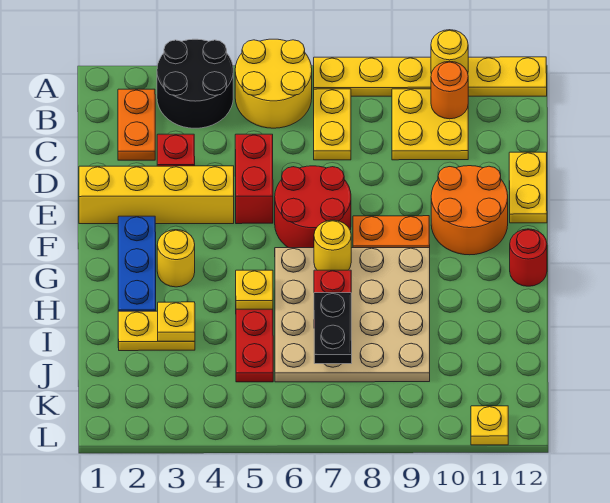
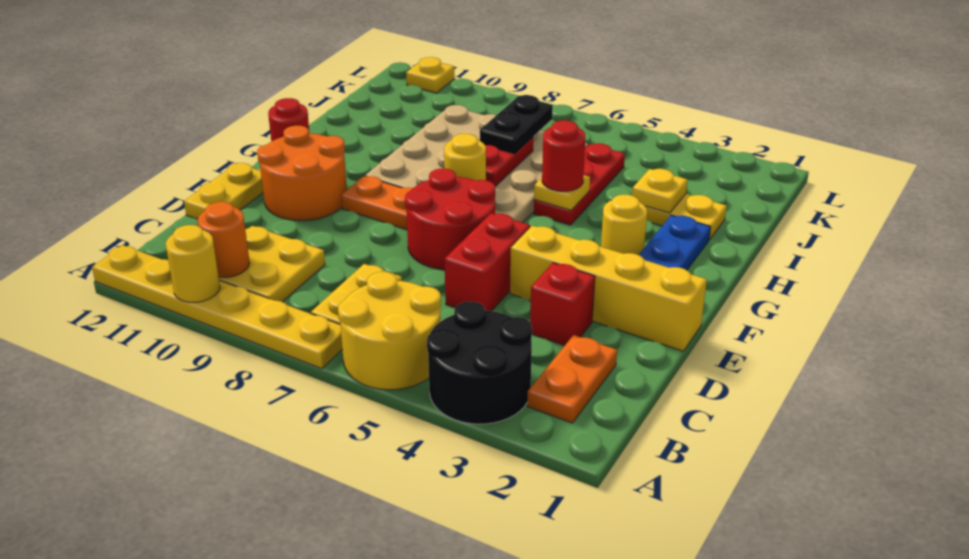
none -> red round brick H5 level 3

